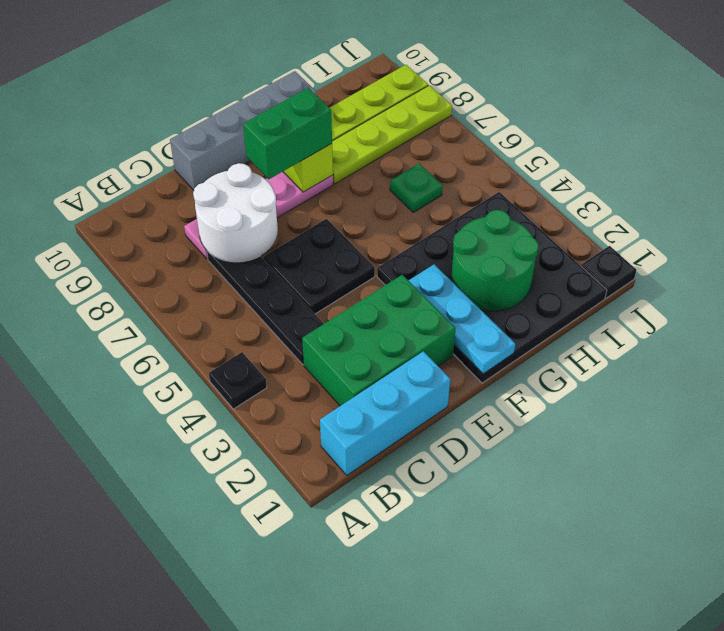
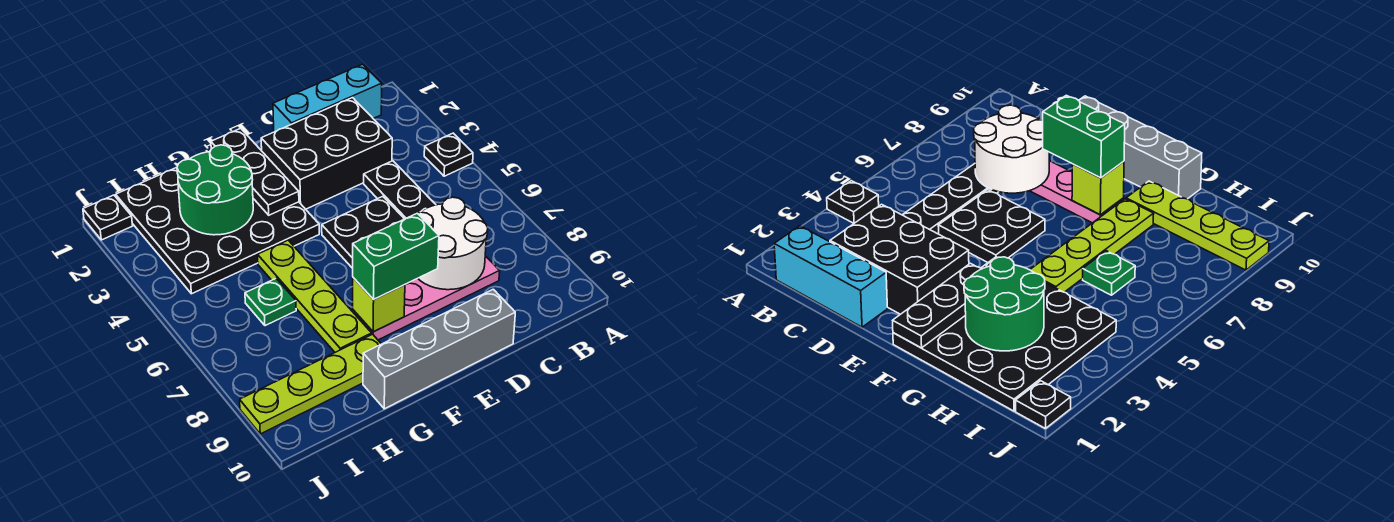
green brick C2:E3 level 1 -> black brick C2:E3 level 1
cyan plate F1:F3 level 2 -> black plate F1:F3 level 2
lime plate G8:J8 level 1 -> lime plate G5:G8 level 1

